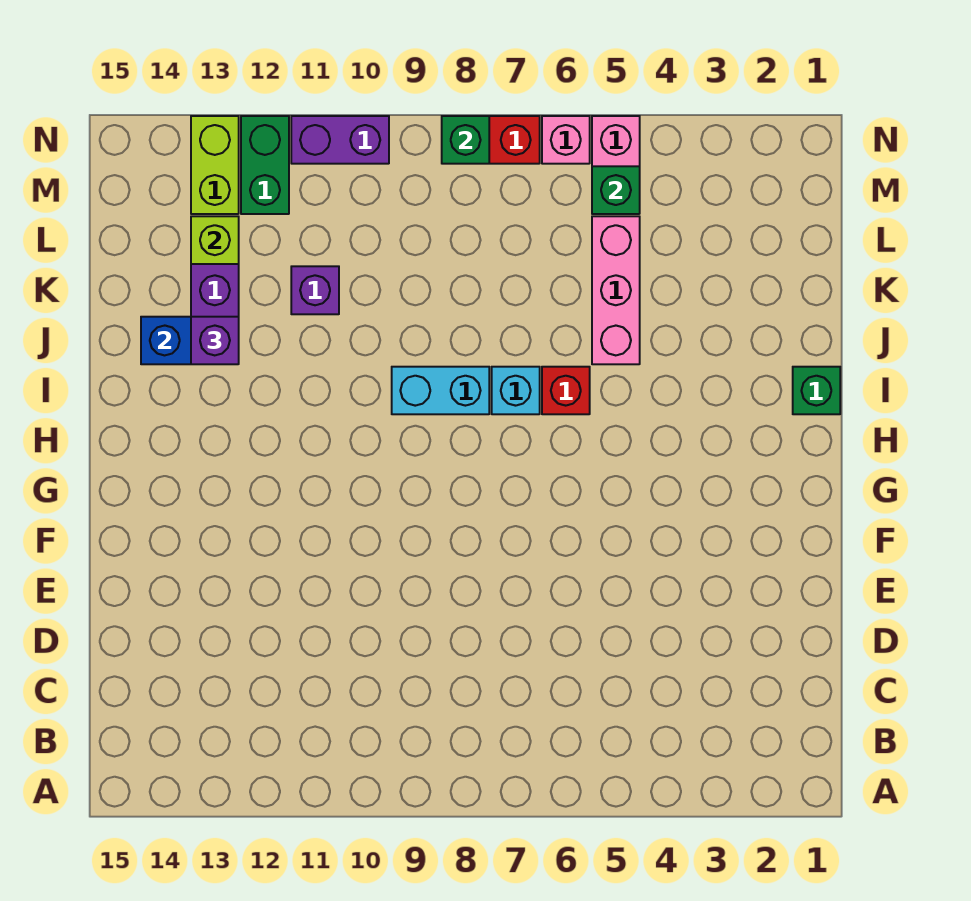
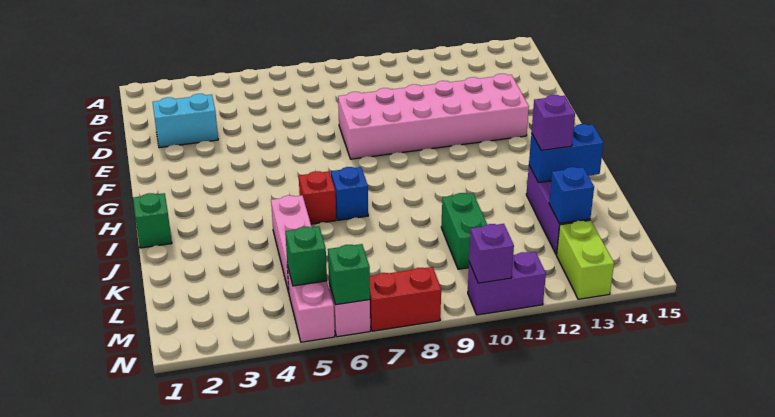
none -> pink brick E8:F13 level 1
cyan brick I7 level 1 -> blue brick I7 level 1
cyan brick I8:I9 level 1 -> cyan brick D2:D3 level 1
purple brick K11 level 1 -> purple brick N10 level 2
lime brick L13 level 2 -> blue brick L13 level 2
green brick M12:N12 level 1 -> green brick K10:L10 level 1
green brick N8 level 2 -> green brick N6 level 2

